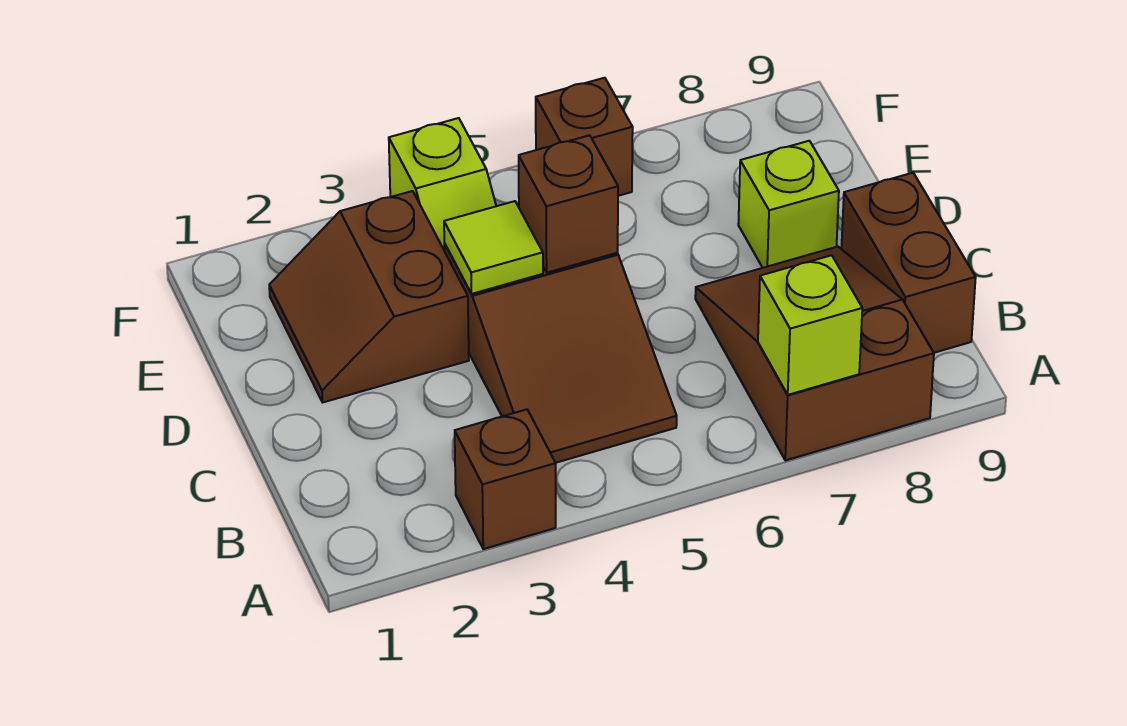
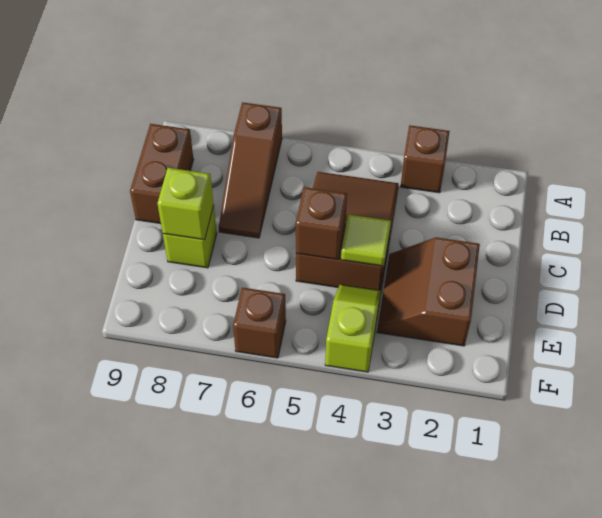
brown slope A7:C8 level 1 top A -> brown slope A7:C7 level 1 top A
lime brick A7 level 2 -> lime brick D8 level 2
brown slope D2:E3 level 1 top 3 -> brown slope D2:E3 level 1 top 2

